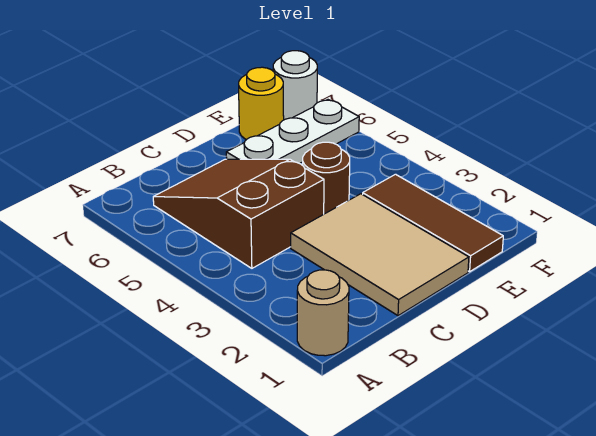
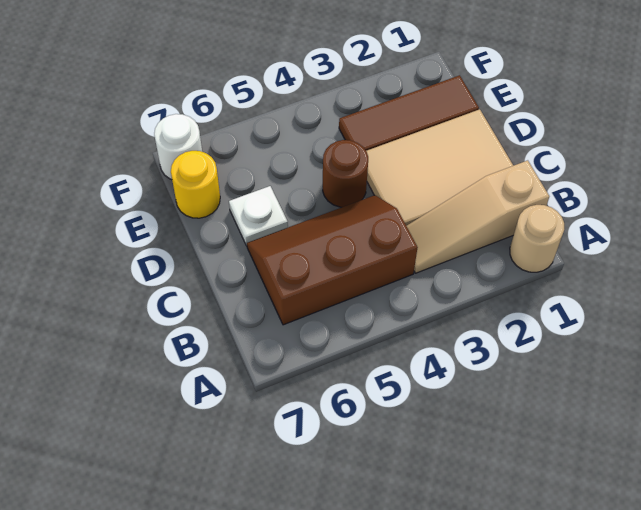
none -> tan slope B1:B3 level 1 top 1
brown slope B4:C6 level 1 top 4 -> brown slope B4:C6 level 1 top B
white plate D6:F6 level 1 -> white plate D6 level 1

